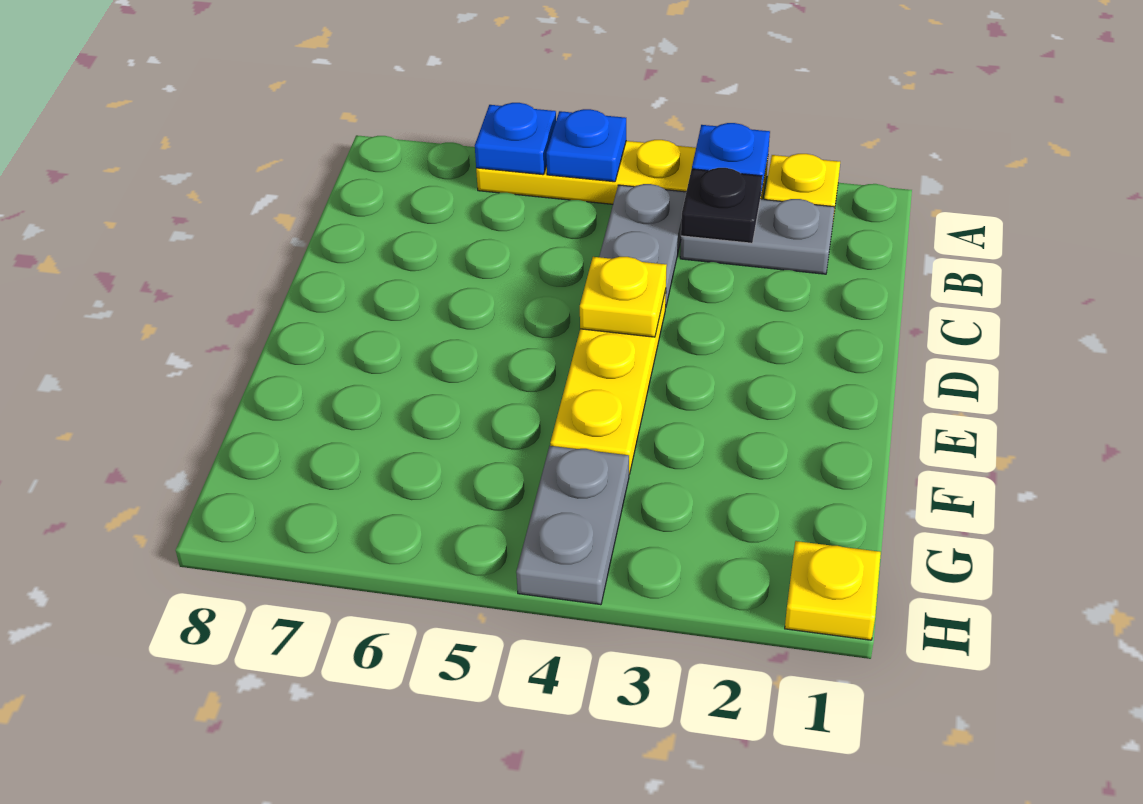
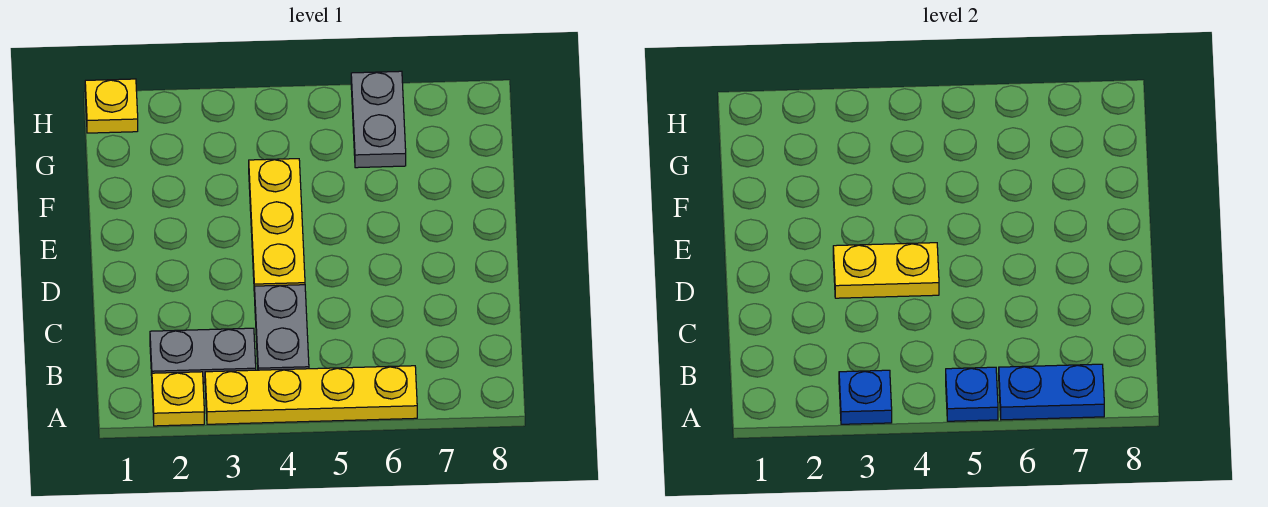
blue plate A6 level 2 -> blue plate A6:A7 level 2
black plate B3 level 2 -> none
yellow plate D4 level 2 -> yellow plate D3:D4 level 2
grey plate G4:H4 level 1 -> grey plate G6:H6 level 1

